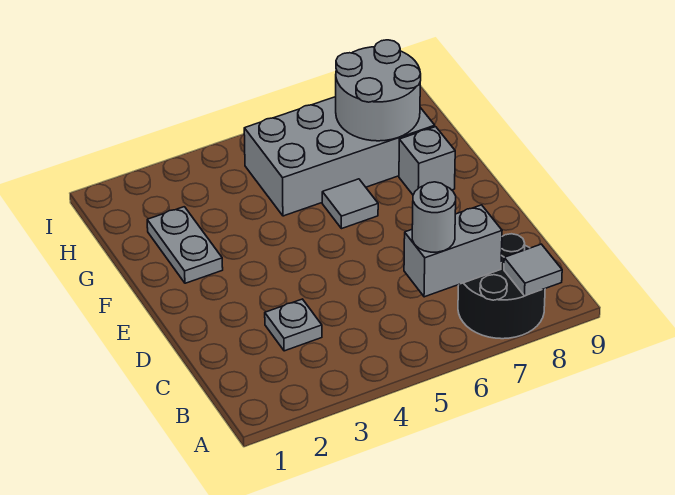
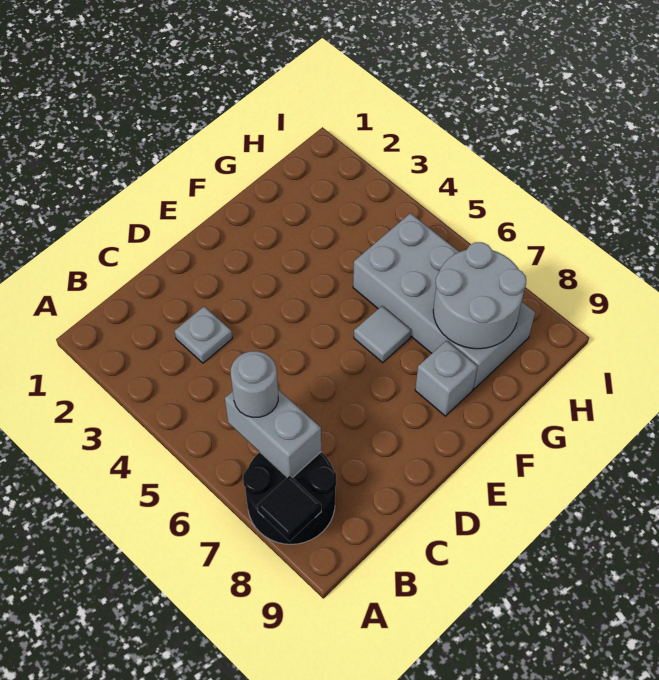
grey tile A8 level 2 -> black tile A8 level 2
grey plate F2:G2 level 1 -> none

